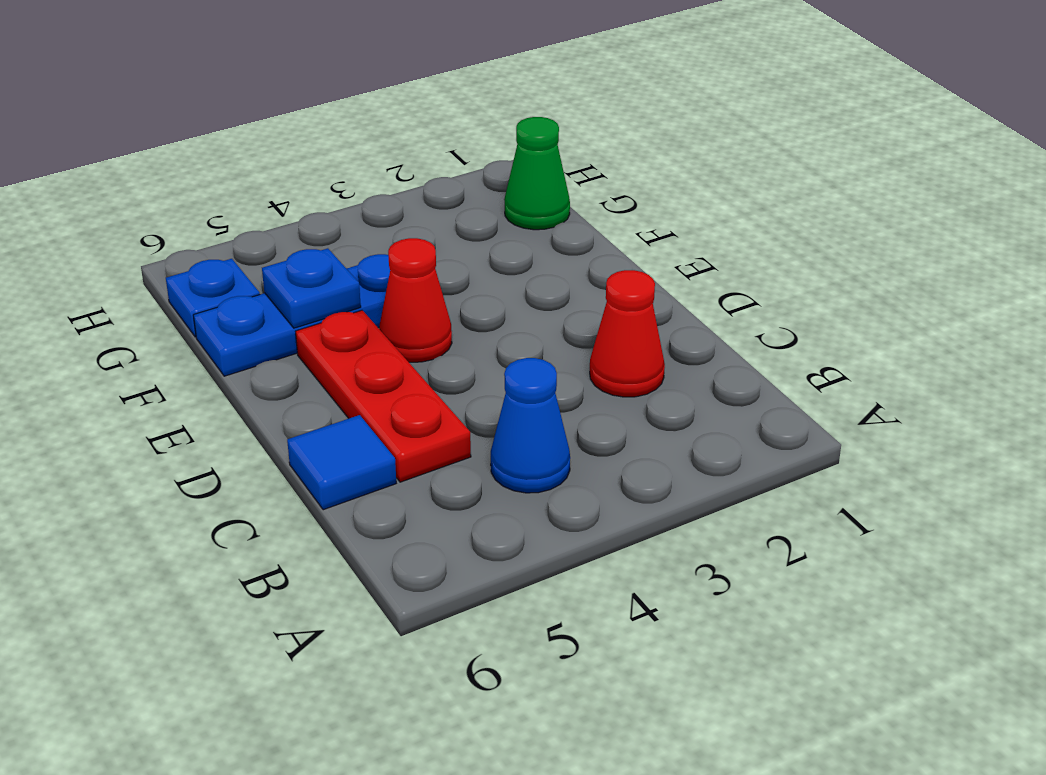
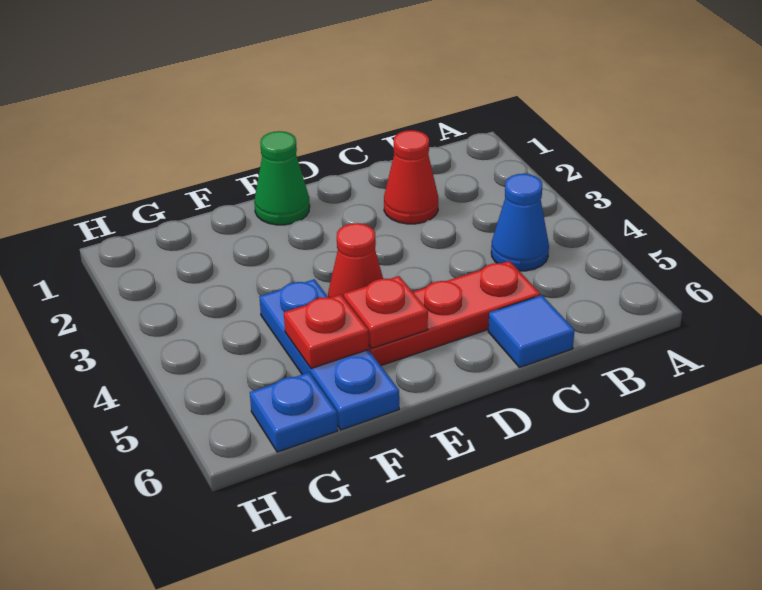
none -> red plate E5 level 2
blue plate F5 level 2 -> red plate F5 level 2
green cone G1 level 1 -> green cone E1 level 1

